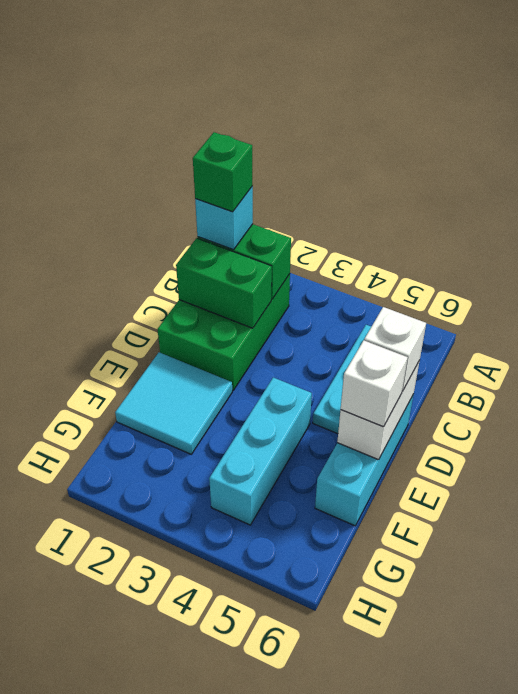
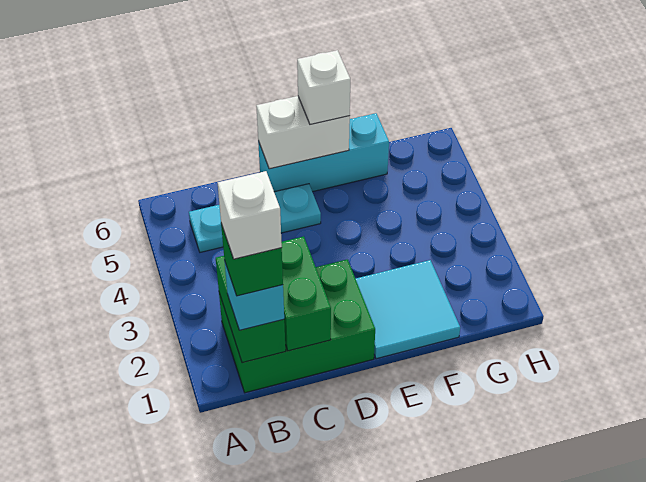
white brick D6 level 3 -> white brick B1 level 5
cyan brick E4:G4 level 1 -> none

